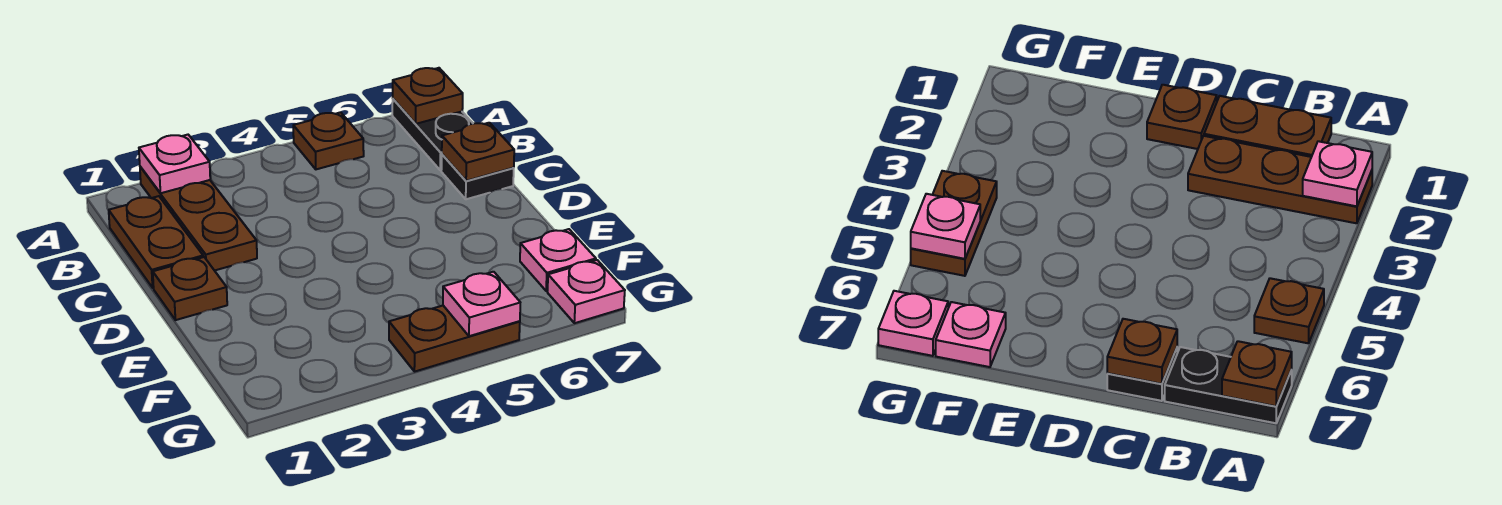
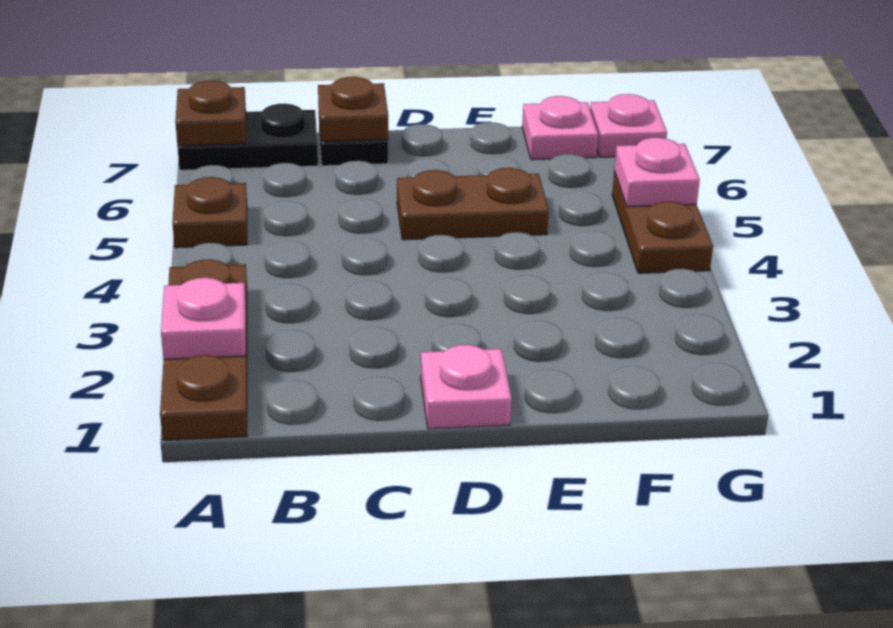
brown plate A2:C2 level 1 -> brown plate A1:A3 level 1
brown plate B1:C1 level 1 -> brown plate D5:E5 level 1
brown plate D1 level 1 -> pink plate D1 level 1

